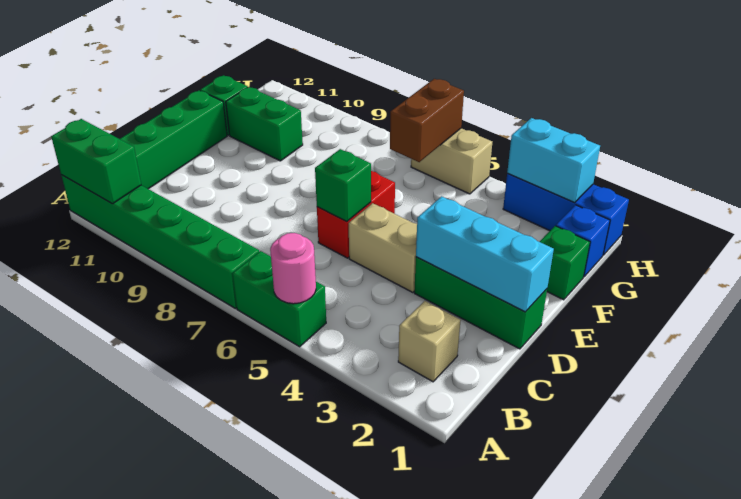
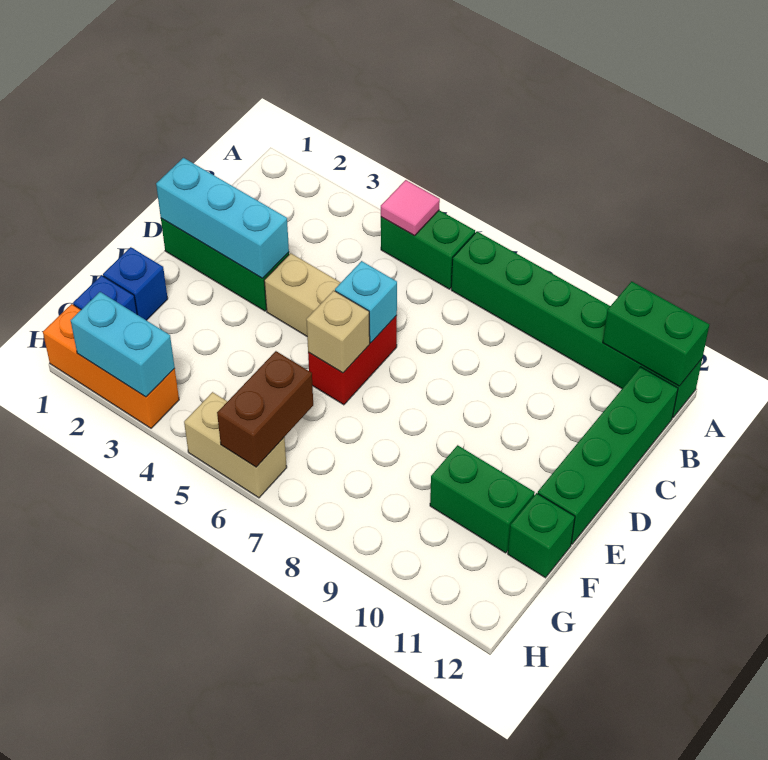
pink round brick A5 level 2 -> pink tile A5 level 2
tan brick B2 level 1 -> tan brick E6 level 2
green brick D6 level 2 -> cyan brick D6 level 2
green brick F1 level 1 -> blue brick F1 level 1
blue brick H1:H3 level 1 -> orange brick H1:H3 level 1

